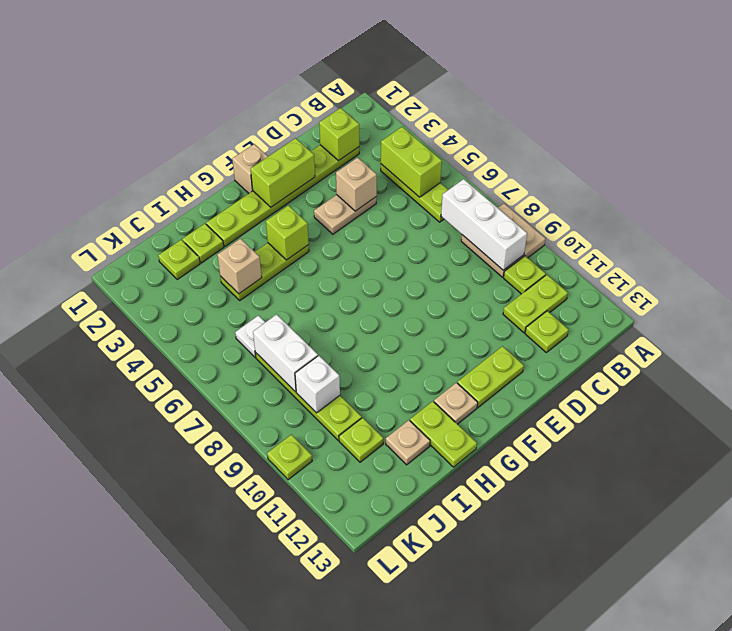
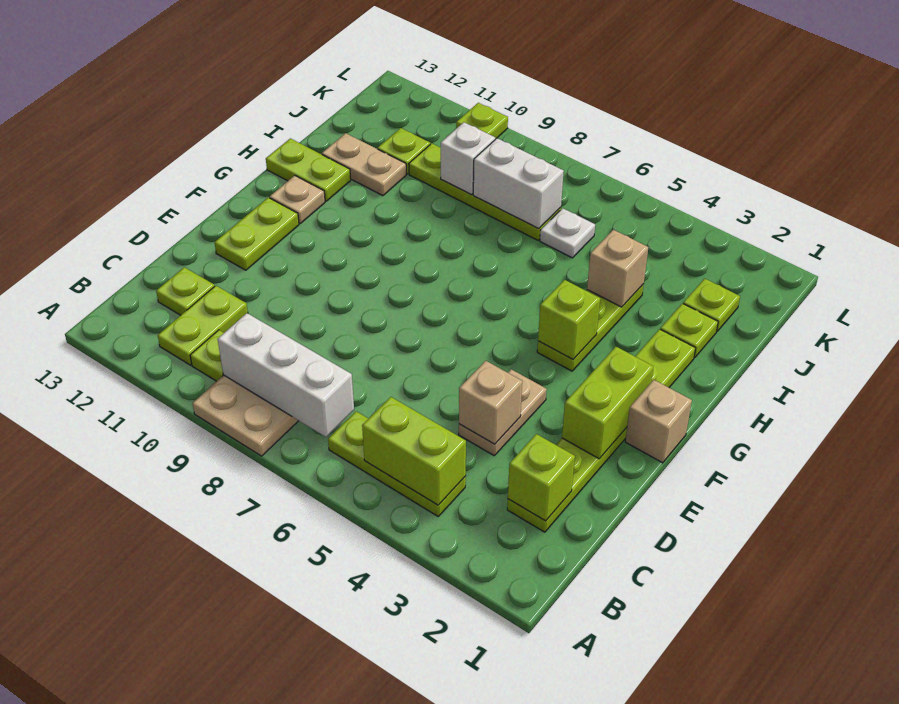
tan plate I12 level 1 -> tan plate I11:I12 level 1

